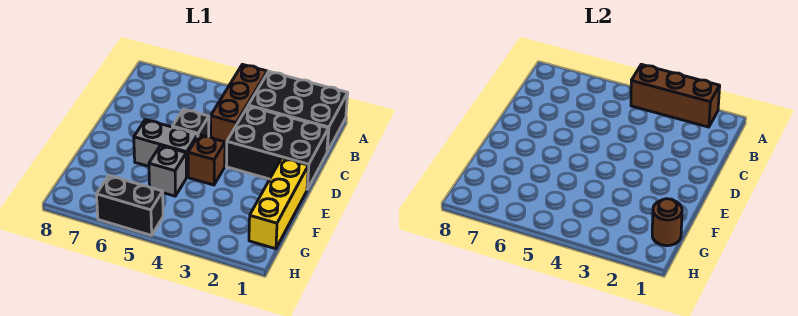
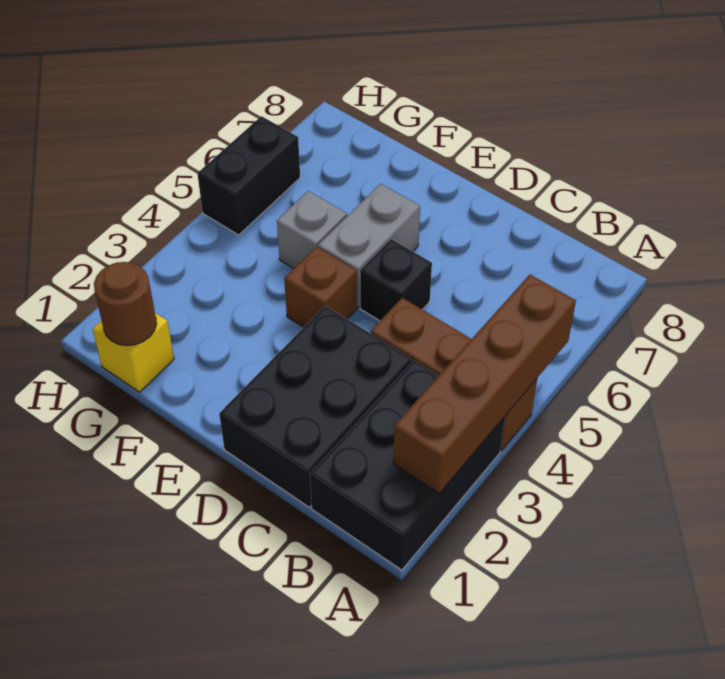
brown brick A2:A4 level 2 -> brown brick A2:A5 level 2
yellow brick E1:G1 level 1 -> yellow brick G1 level 1

